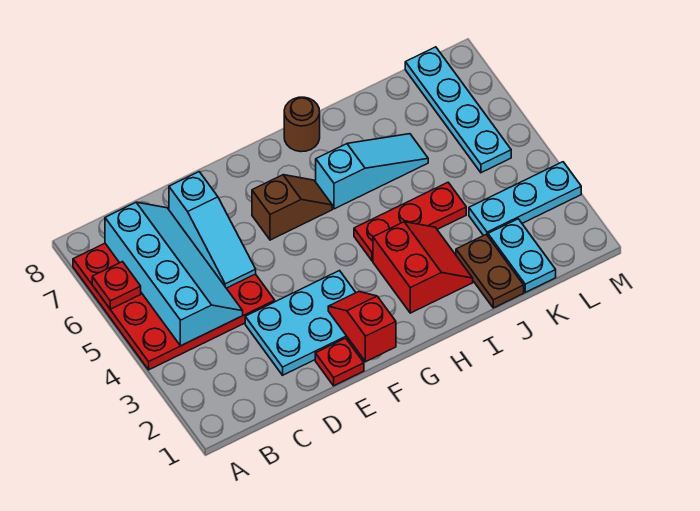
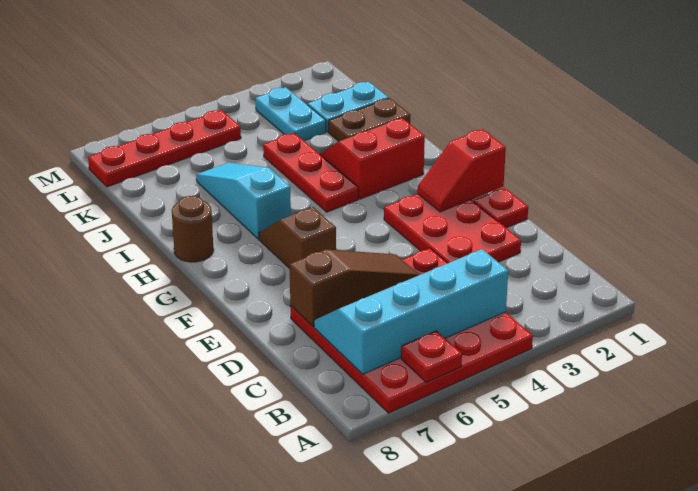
cyan plate D2:F3 level 1 -> red plate D2:F3 level 1
cyan slope D5:D7 level 2 top 7 -> brown slope D5:D7 level 2 top 7
cyan plate K3:M3 level 1 -> cyan plate K3:L3 level 1
cyan plate L5:L8 level 1 -> red plate L5:L8 level 1

